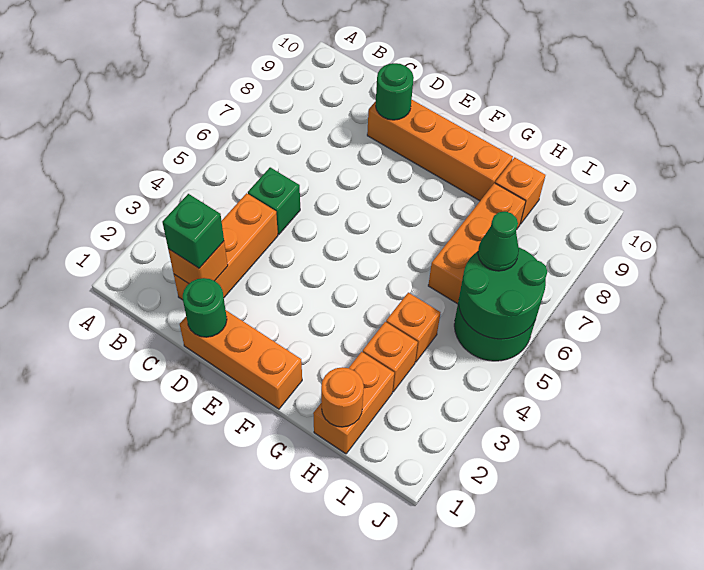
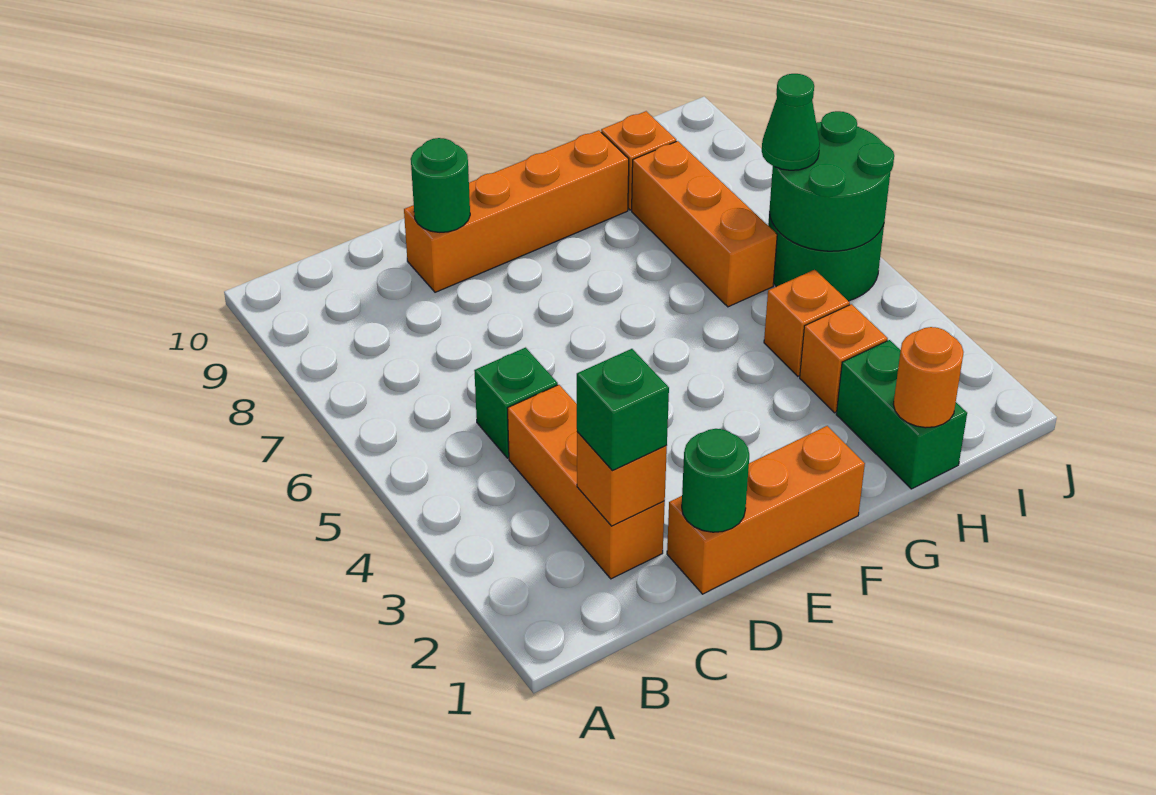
orange brick H1:H2 level 1 -> green brick H1:H2 level 1

